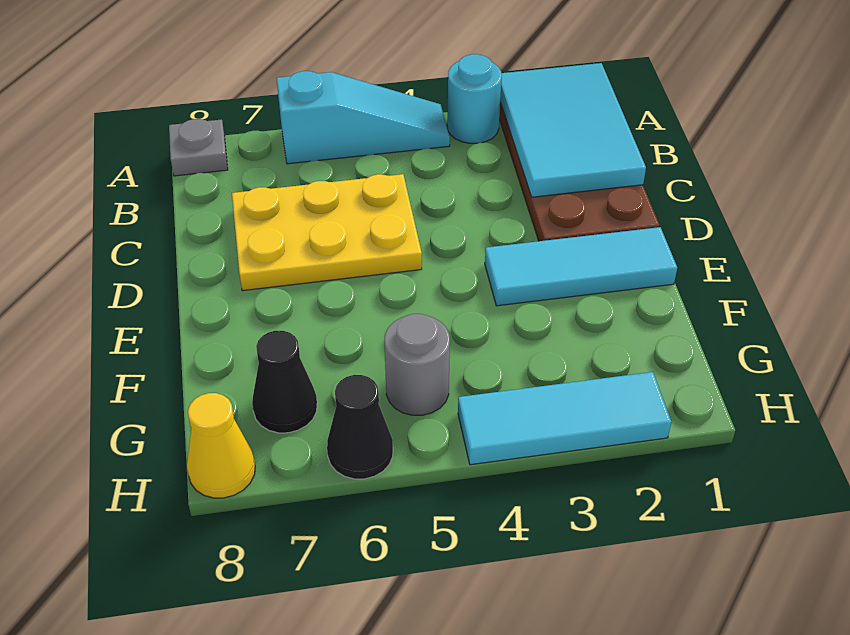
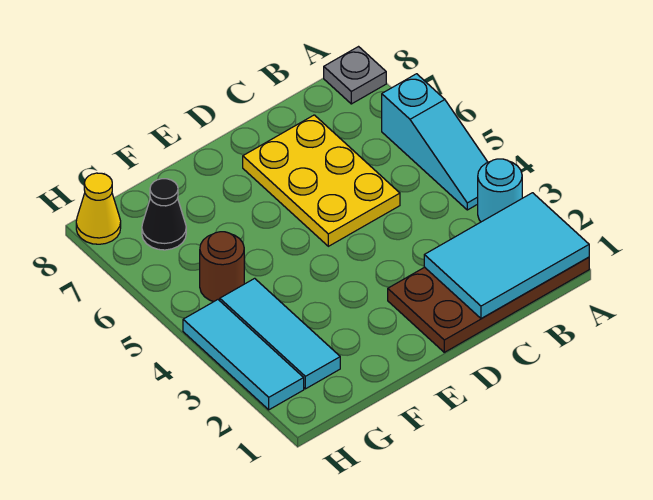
cyan tile E1:E3 level 1 -> cyan tile G2:G4 level 1
grey round brick G5 level 1 -> brown round brick G5 level 1
black cone H6 level 1 -> none

